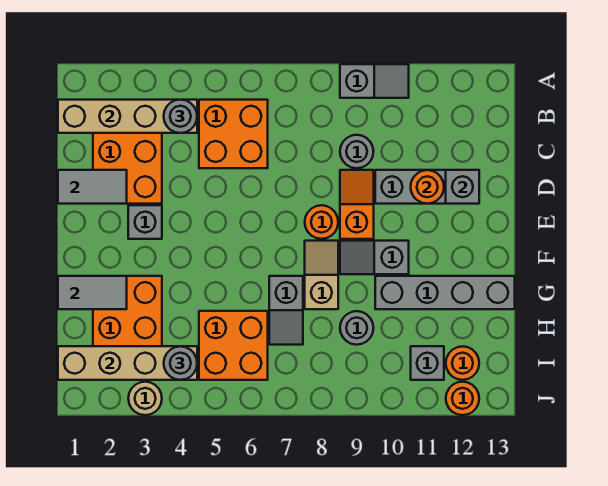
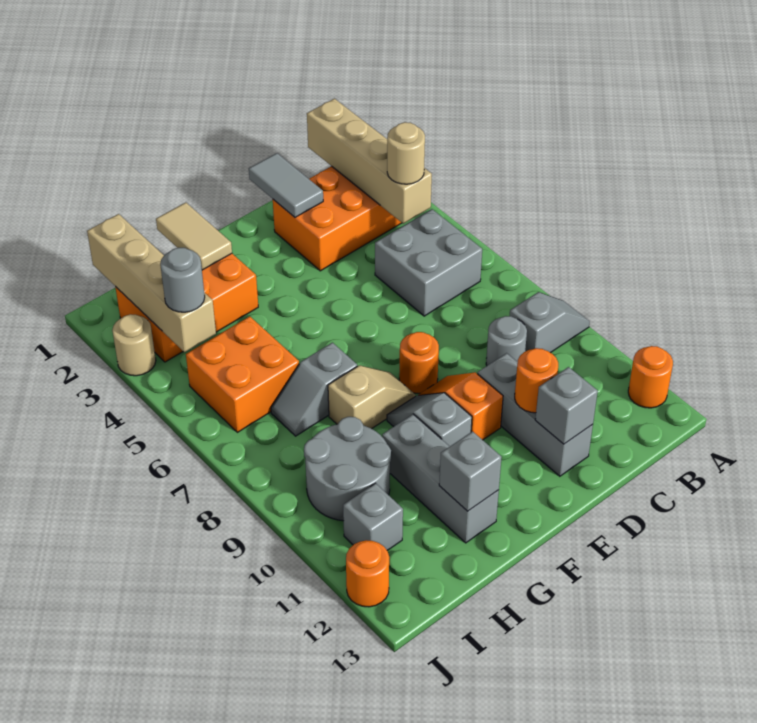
grey slope A9:A10 level 1 top 9 -> grey slope A9:B9 level 1 top B
grey round brick B4 level 3 -> tan round brick B4 level 3
orange brick B5:C6 level 1 -> grey brick B5:C6 level 1
orange slope D9:E9 level 1 top E -> orange slope E9:E10 level 1 top 10
grey brick E3 level 1 -> grey brick G12 level 2
grey tile G1:G2 level 2 -> tan tile G1:G2 level 2
grey brick G10:G13 level 1 -> grey brick G10:G12 level 1
grey round brick H9 level 1 -> grey round brick H9:I10 level 1
orange round brick I12 level 1 -> orange round brick A12 level 1

